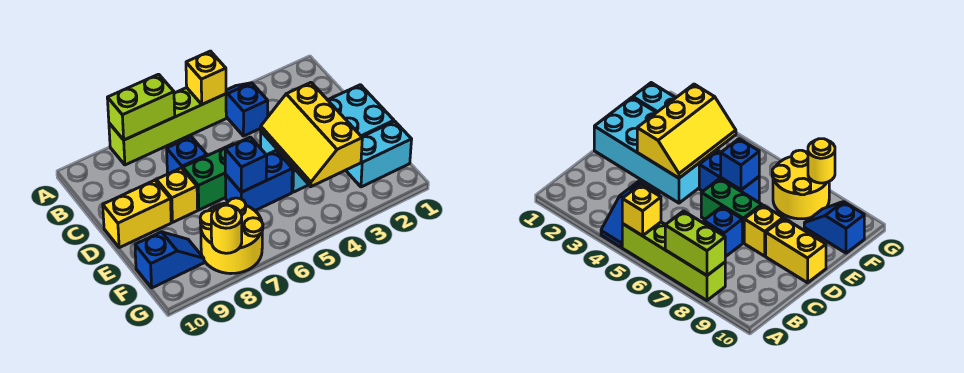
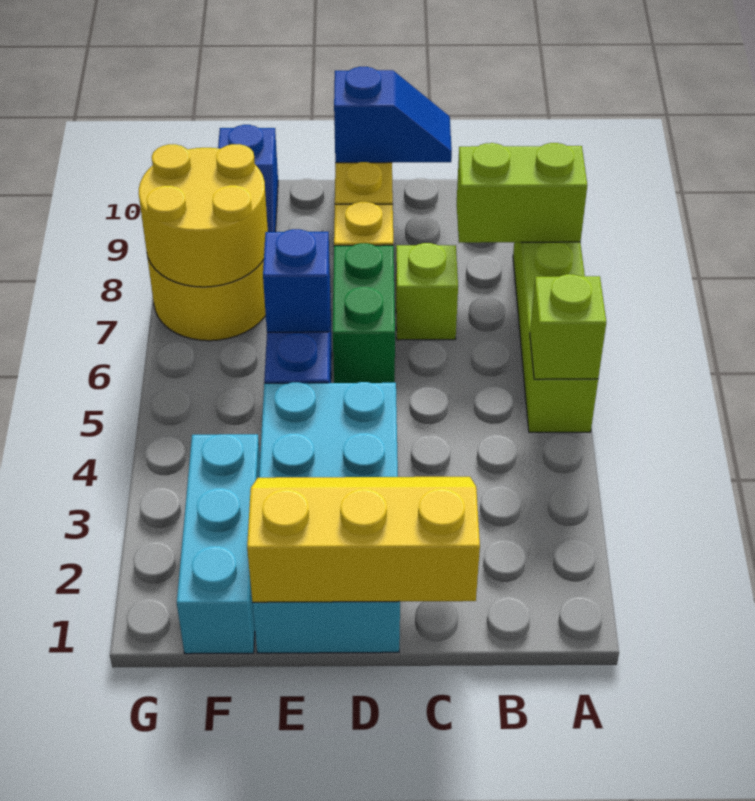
blue slope A4:B4 level 1 top B -> blue slope C10:D10 level 2 top D
yellow brick A5 level 2 -> lime brick A5 level 2
lime brick A7:A8 level 2 -> lime brick A8:B8 level 2
blue brick C7 level 1 -> lime brick C7 level 1
yellow slope D3:F4 level 2 top 3 -> yellow slope C1:E2 level 2 top 1
cyan brick F1:F2 level 1 -> cyan brick F1:F3 level 1
yellow round brick G8 level 2 -> yellow round brick F7:G8 level 2

